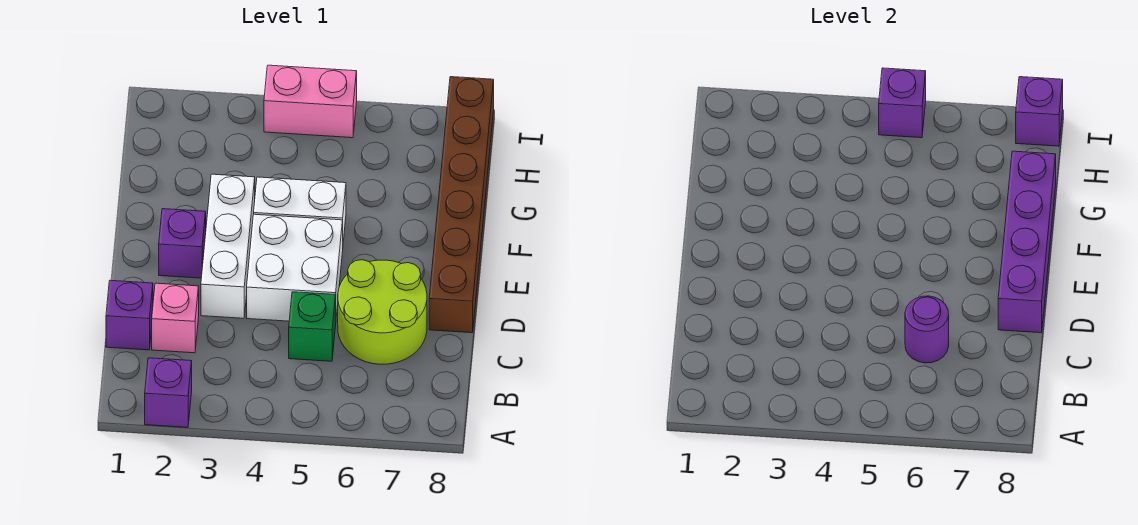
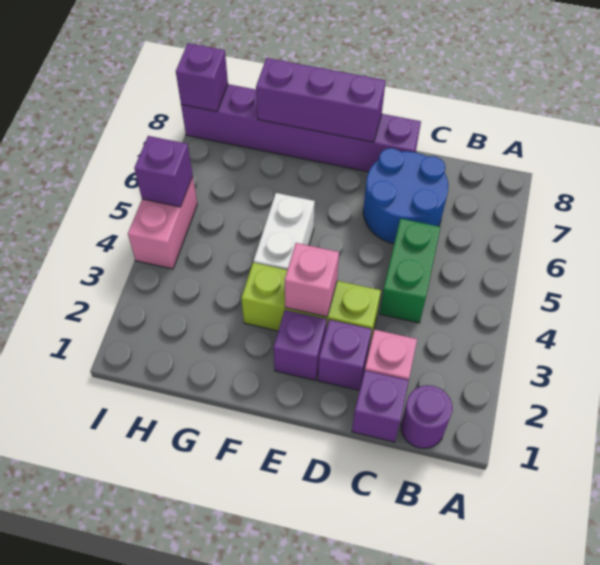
purple brick A2 level 1 -> purple brick D2 level 1
green brick C5 level 1 -> green brick C4:C5 level 1
lime round brick C6:D7 level 1 -> blue round brick C6:D7 level 1
purple round brick C6 level 2 -> purple round brick B1 level 1
white brick D3:F3 level 1 -> lime brick D3:F3 level 1
white brick D4:E5 level 1 -> none
brown brick D8:I8 level 1 -> purple brick D8:I8 level 1
purple brick D8:G8 level 2 -> purple brick E8:G8 level 2
none -> pink brick E3 level 2

